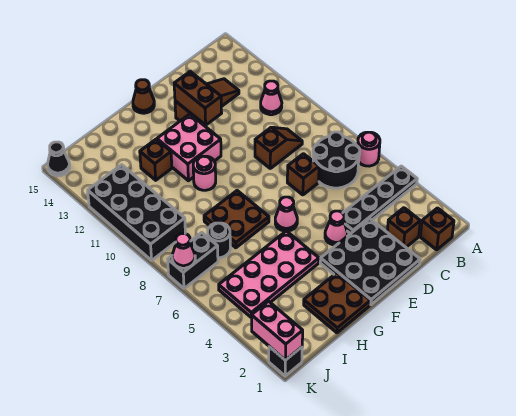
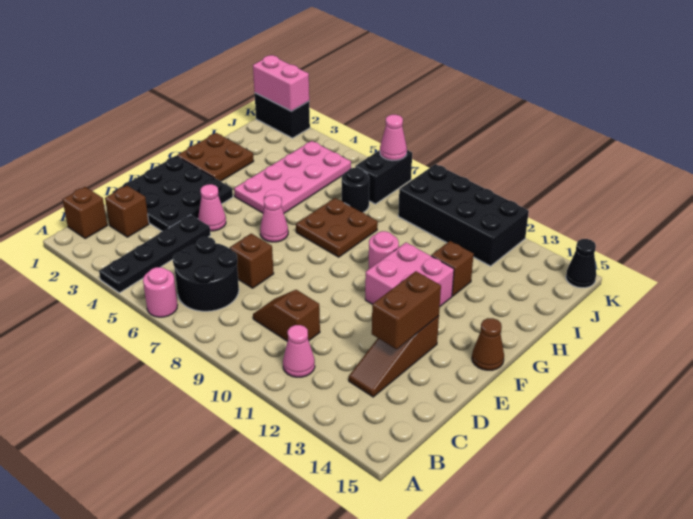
brown slope C9:D9 level 1 top D -> brown slope C9:C10 level 1 top 10
brown brick E12:E13 level 2 -> brown brick D13:E13 level 2
black brick K1 level 1 -> black brick K1:K2 level 1

